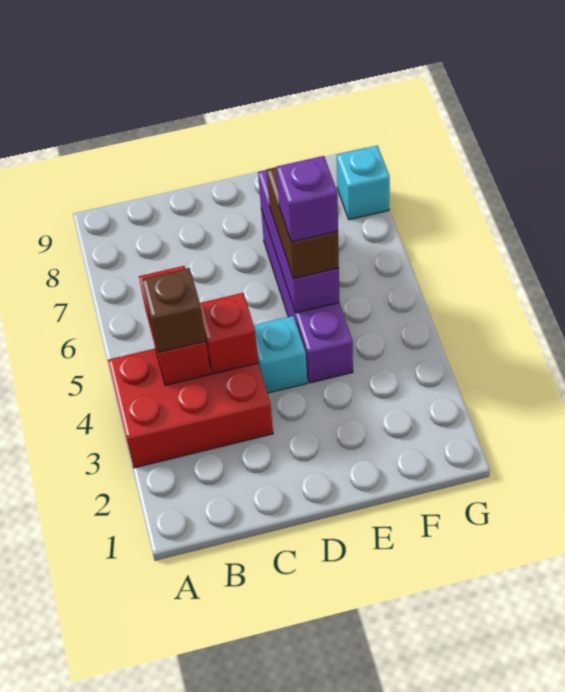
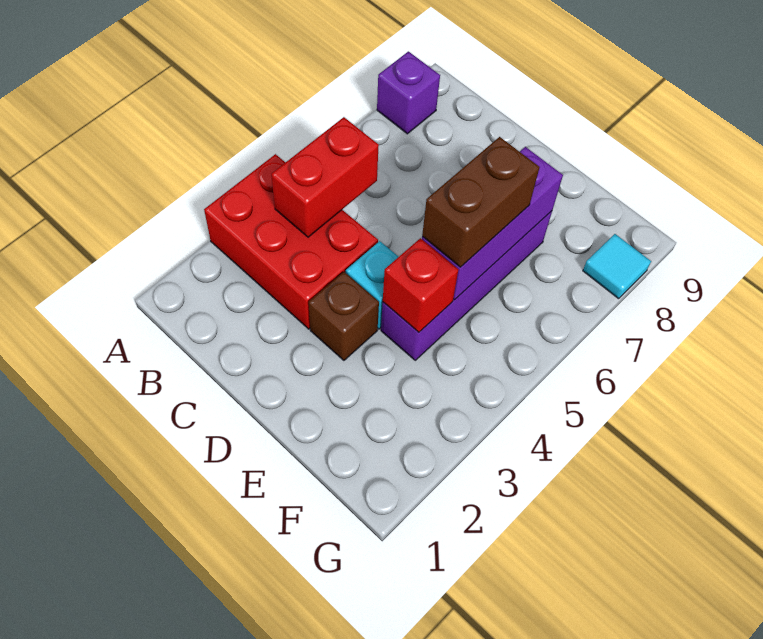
brown brick B4 level 3 -> brown brick D3 level 1
red brick C4 level 2 -> red brick E4 level 2
purple brick E5 level 4 -> purple brick A8 level 1
cyan brick G8 level 1 -> cyan tile G8 level 1

